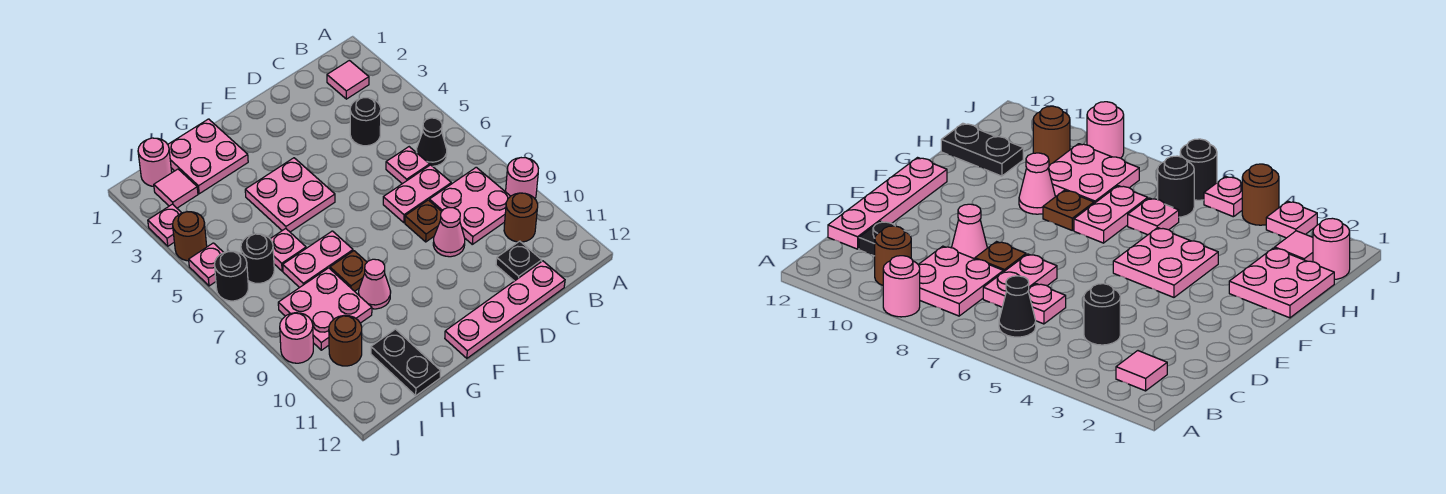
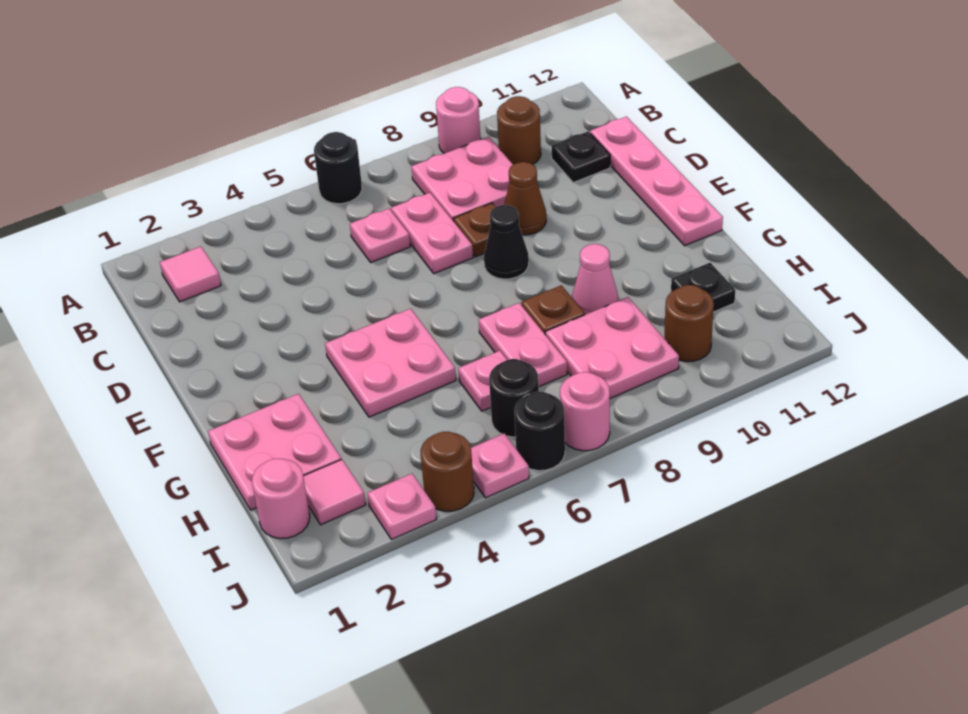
black cone B6 level 1 -> black cone E8 level 1
black round brick C4 level 1 -> black round brick A6 level 1
pink cone D9 level 1 -> brown cone D9 level 1
black plate H11:H12 level 1 -> black plate H11 level 1
pink round brick J9 level 1 -> pink round brick J7 level 1

